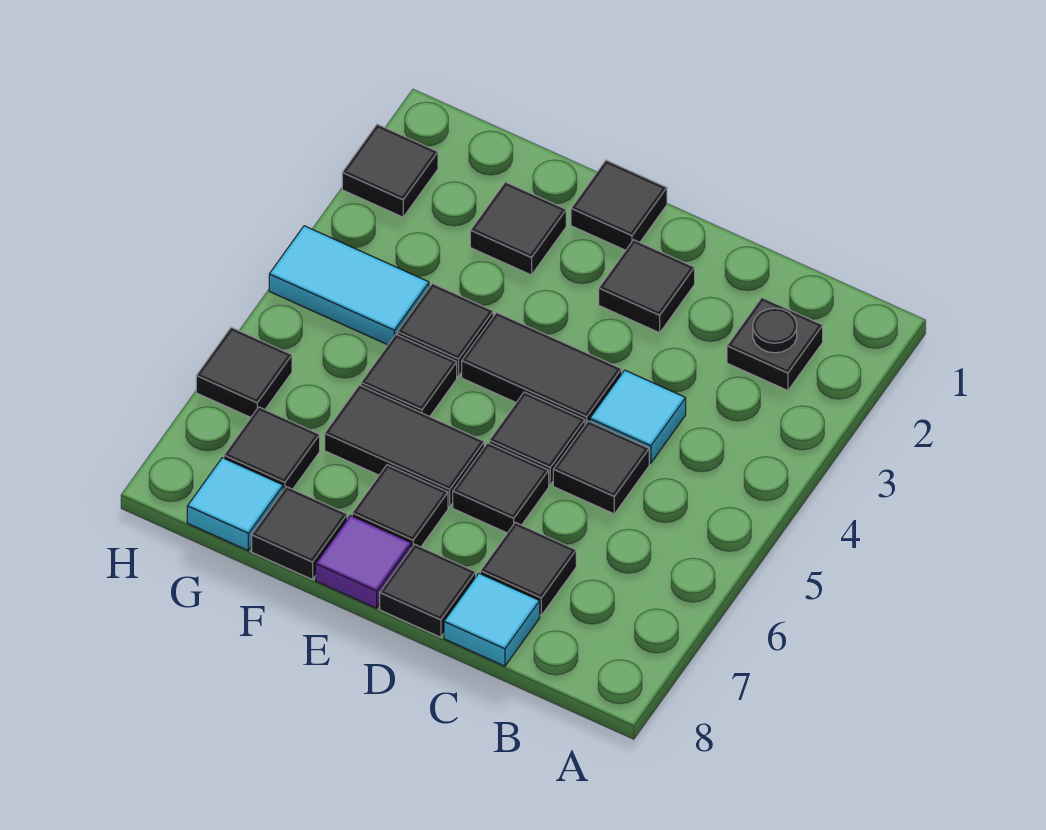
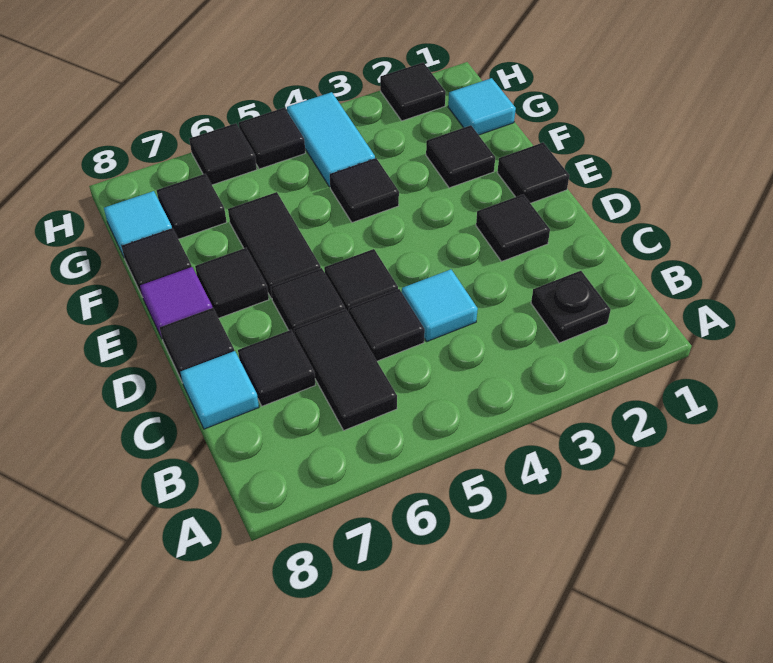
black tile D4:E4 level 1 -> black tile B6:C6 level 1
black tile F5 level 1 -> black tile H5 level 1
none -> cyan tile G1 level 1

